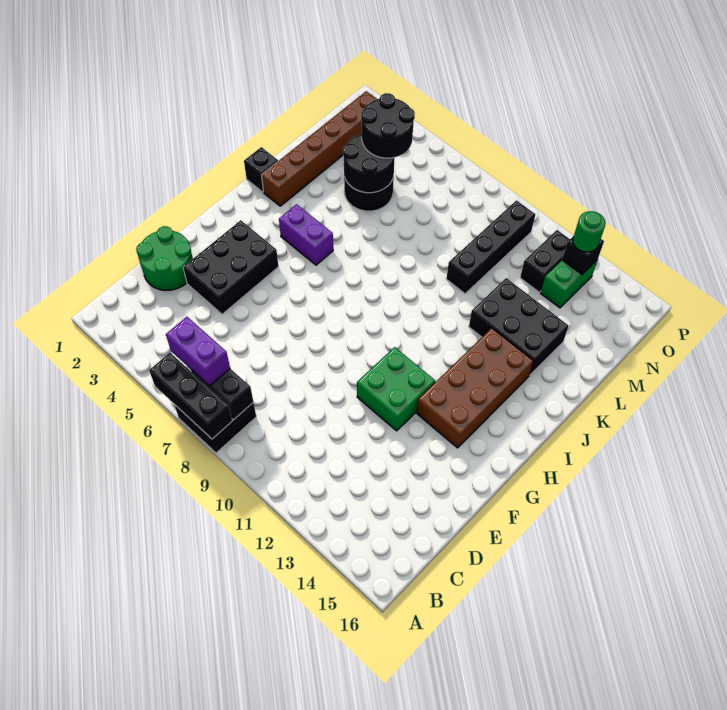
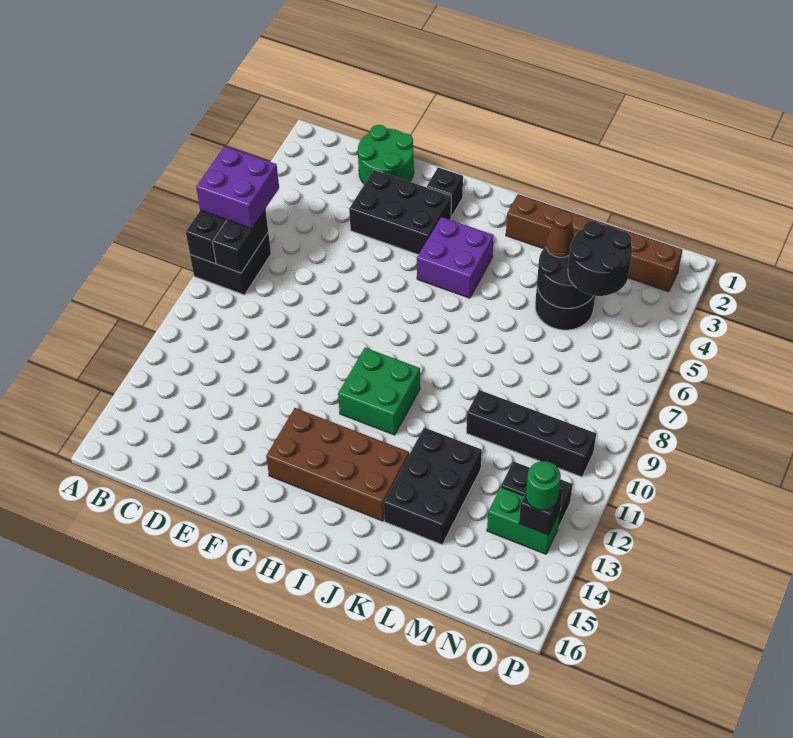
purple brick B6:B7 level 3 -> purple brick A6:B7 level 3
green brick F11:G12 level 1 -> green brick H10:I11 level 1
purple brick I4:I5 level 1 -> purple brick H4:I5 level 1
black brick J1 level 1 -> black brick G2 level 1
none -> brown cone L4 level 3

